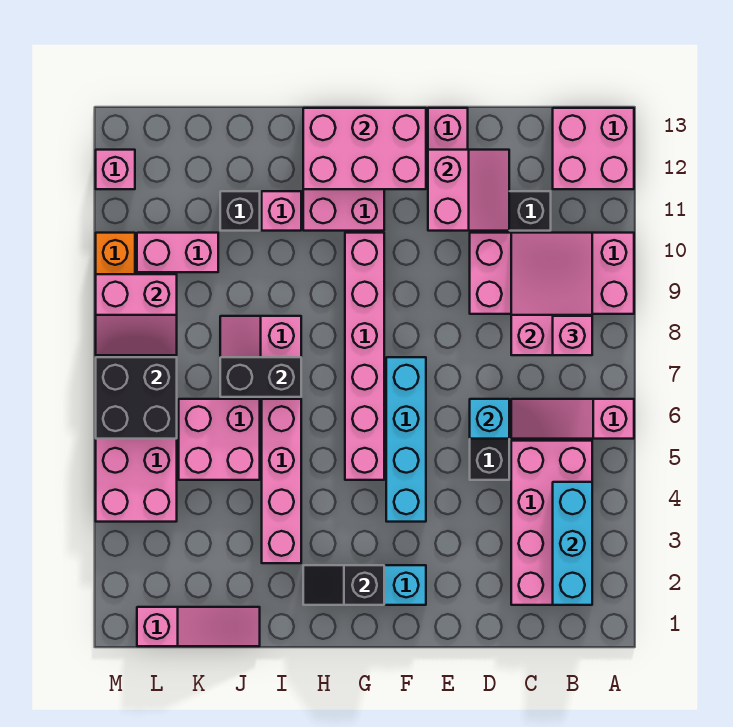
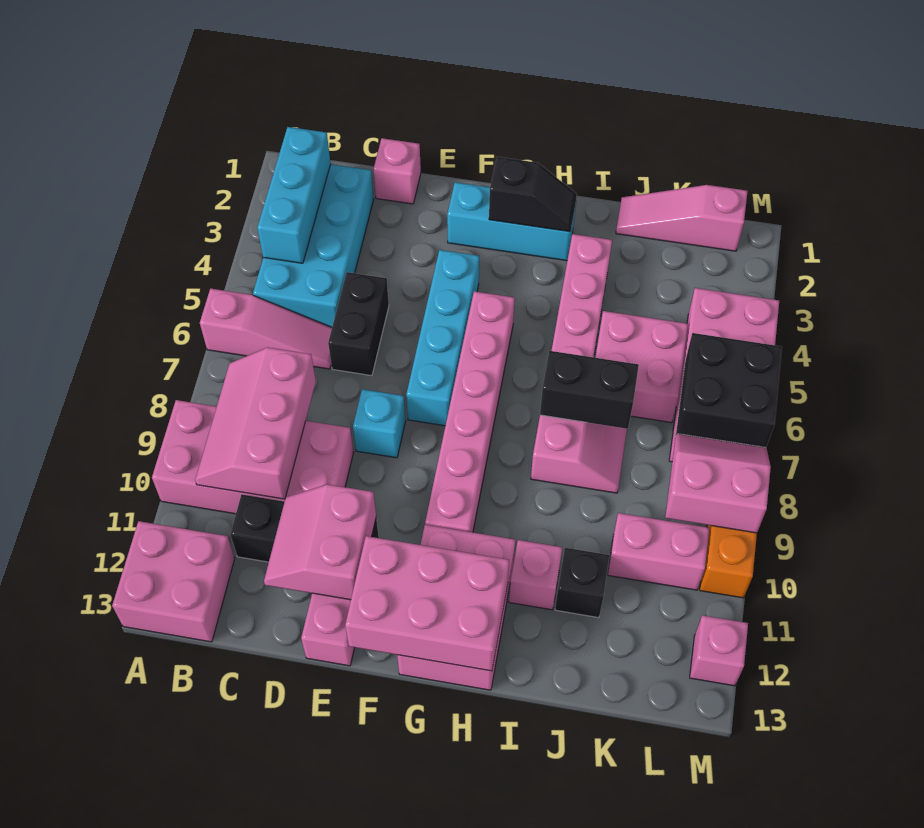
pink brick B2:C5 level 1 -> cyan brick B2:C5 level 1
pink slope B8:C10 level 2 top 8 -> pink slope B8:C10 level 2 top C
pink brick B8 level 3 -> pink brick D1 level 1
cyan brick D6 level 2 -> cyan brick E8 level 1

